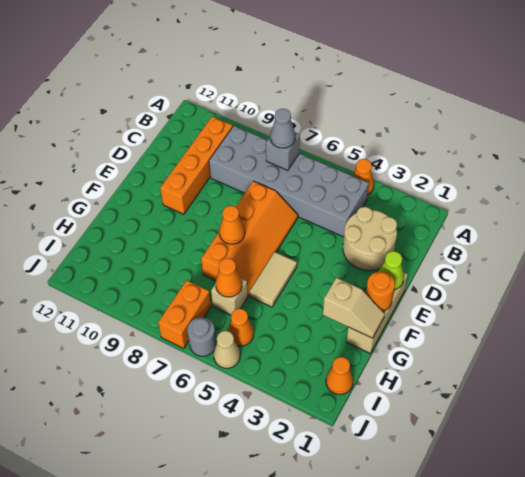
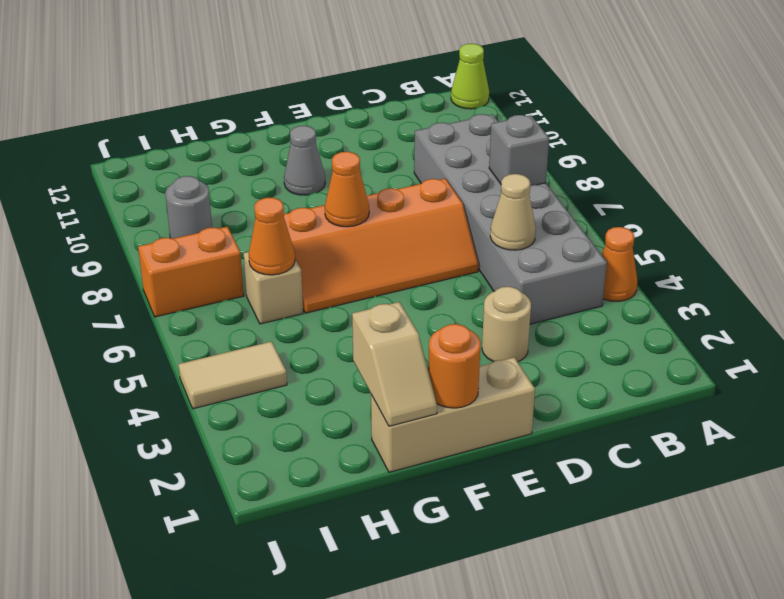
grey cone B7 level 3 -> grey cone F10 level 1
orange brick B10:E10 level 1 -> none
tan round brick C2:D3 level 1 -> tan round brick D3 level 1
lime cone E1 level 2 -> lime cone A12 level 1
tan tile F5:G5 level 1 -> tan tile I4:J4 level 1
orange cone I1 level 1 -> none
orange cone I5 level 1 -> none
tan cone J5 level 1 -> tan cone C5 level 2
grey round brick J6 level 1 -> grey round brick I9 level 1

